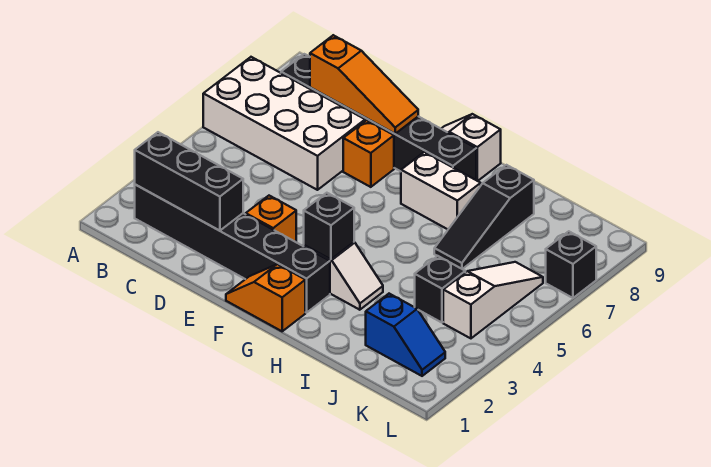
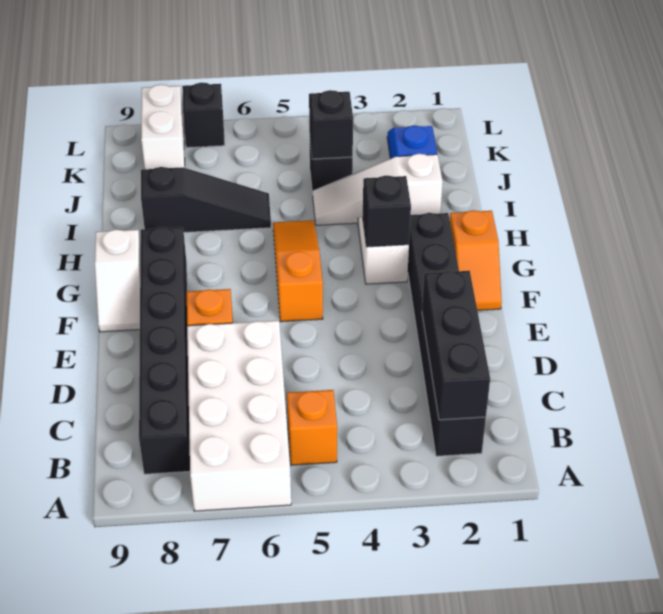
orange slope C8:E8 level 2 top C -> orange slope F5:H5 level 1 top F
orange brick E3 level 1 -> orange brick B5 level 1
white brick G7:H7 level 1 -> white brick K8:L8 level 1
none -> black brick J4 level 2
white slope K4:K6 level 1 top 4 -> white slope I2:I4 level 1 top 2

